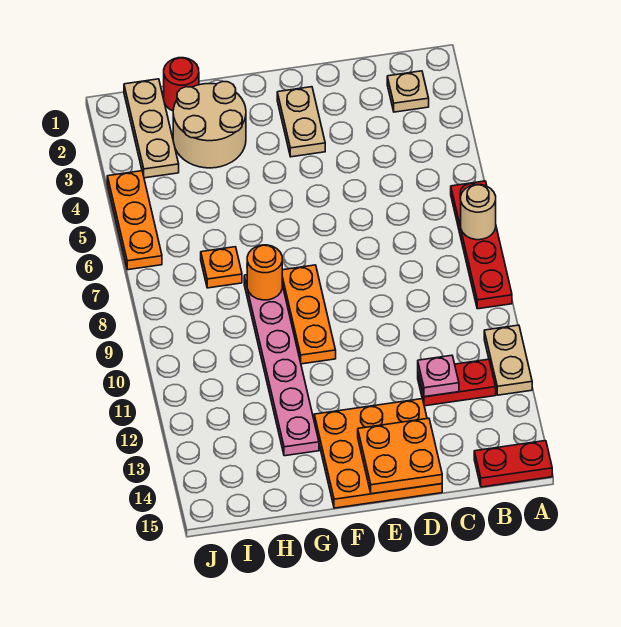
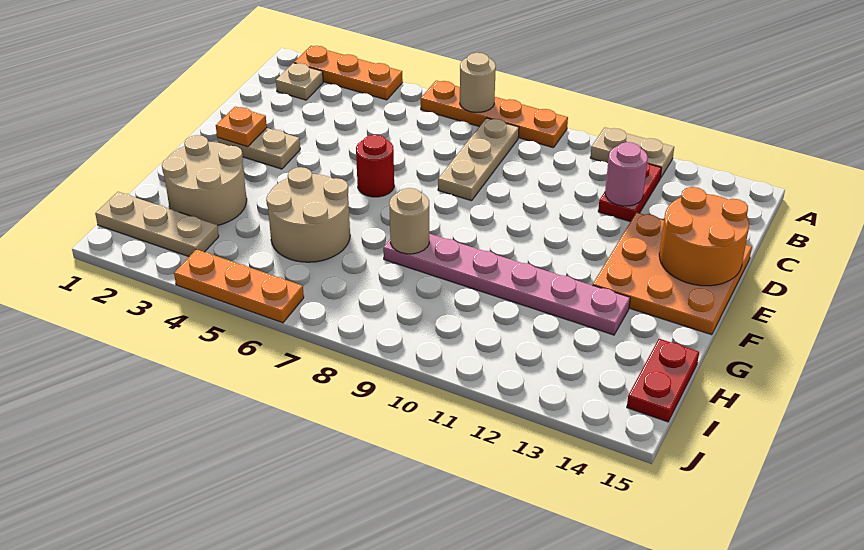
red plate A6:A9 level 1 -> orange plate A6:A9 level 1
red plate A15:B15 level 1 -> red plate H15:I15 level 1
none -> tan plate B8:D8 level 1
pink plate C12 level 2 -> pink round brick C12 level 2
orange plate D14:E15 level 2 -> orange round brick D14:E15 level 2
orange plate F8:F10 level 1 -> orange plate A2:A4 level 1
none -> tan round brick G5:H6 level 1
orange round brick G8 level 2 -> tan round brick G8 level 2
red round brick H1 level 1 -> red round brick E6 level 1
orange plate H7 level 1 -> orange plate E2 level 2

